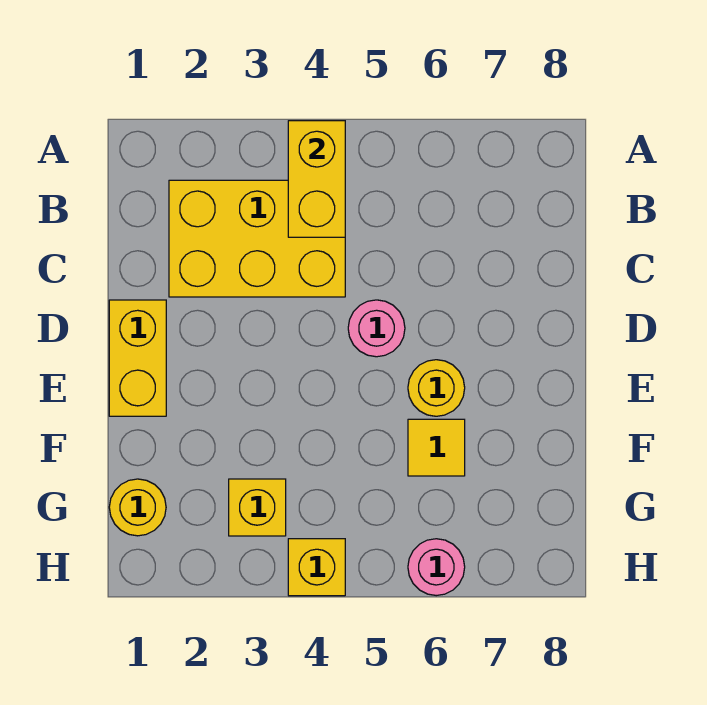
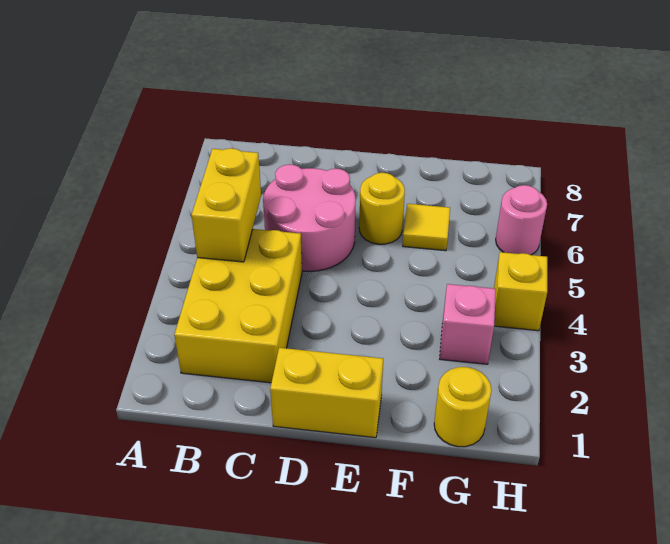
yellow brick A4:B4 level 2 -> yellow brick B4:B5 level 2
pink round brick D5 level 1 -> pink round brick C5:D6 level 1
yellow brick G3 level 1 -> pink brick G3 level 1

